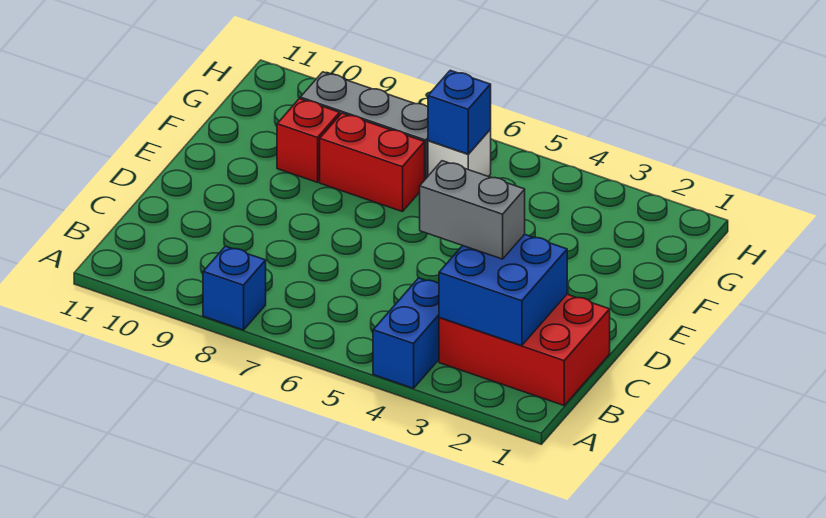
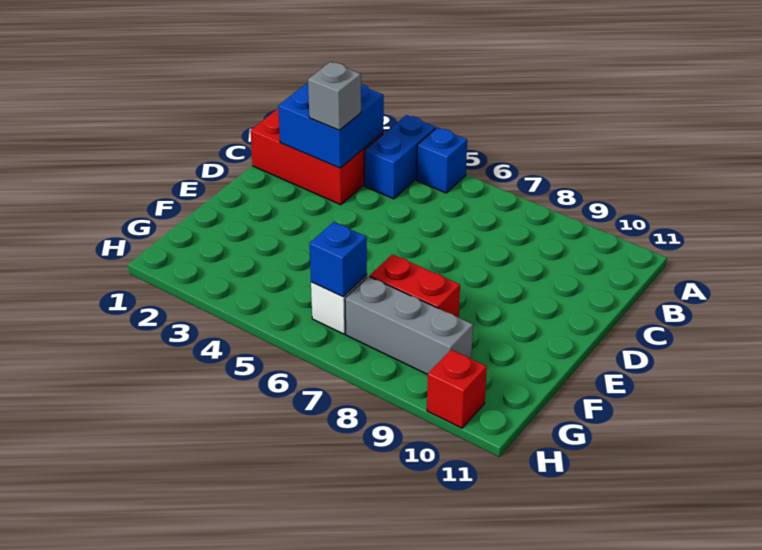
blue brick A8 level 1 -> blue brick A5 level 1
grey brick C3:C4 level 3 -> grey brick C3 level 3
red brick F9 level 1 -> red brick H10 level 1

